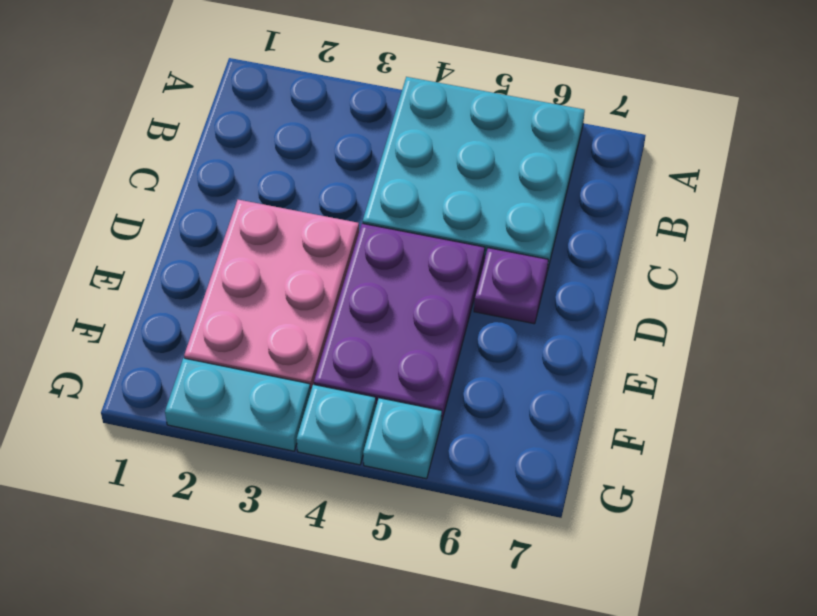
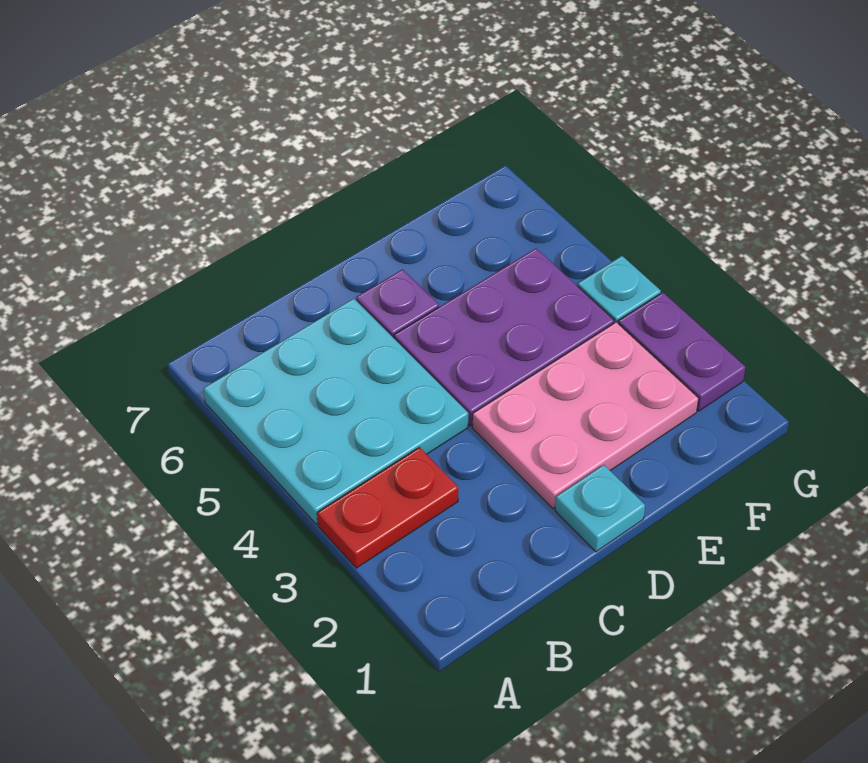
none -> red plate A3:B3 level 1
cyan plate G2:G3 level 1 -> purple plate G2:G3 level 1
cyan plate G5 level 1 -> cyan plate D1 level 1

